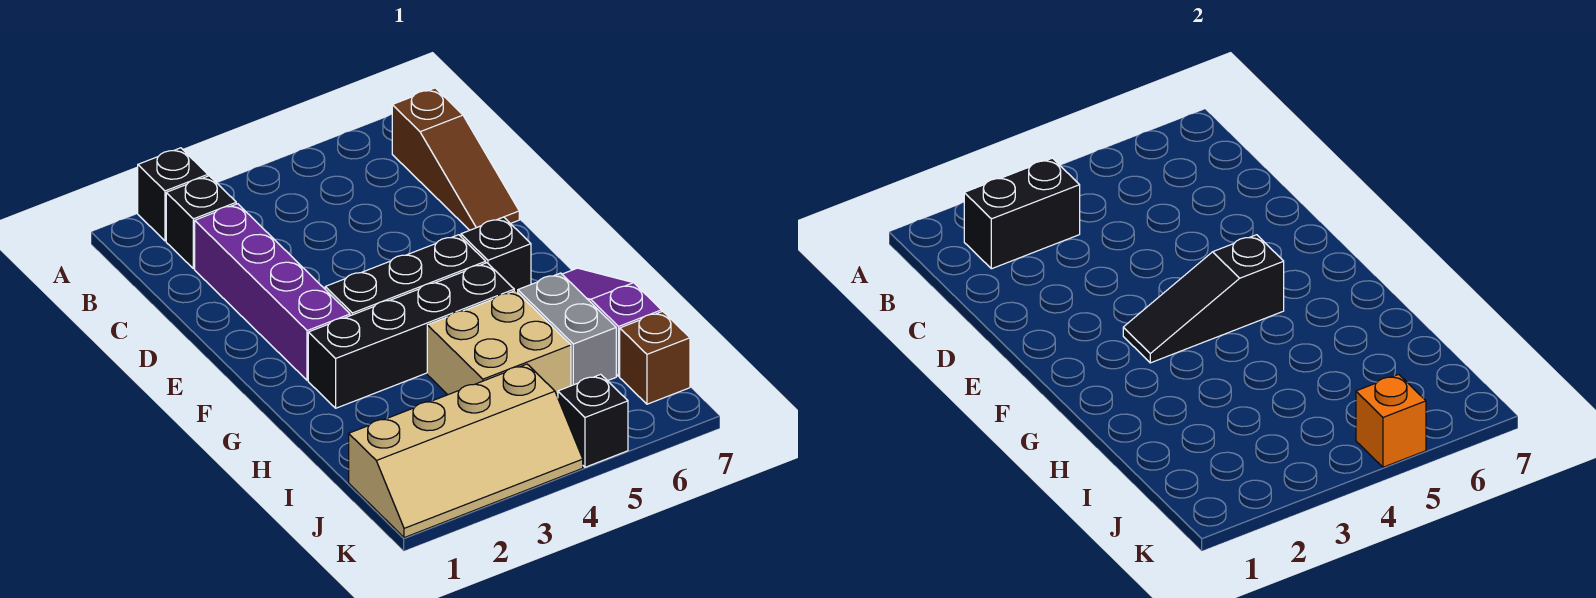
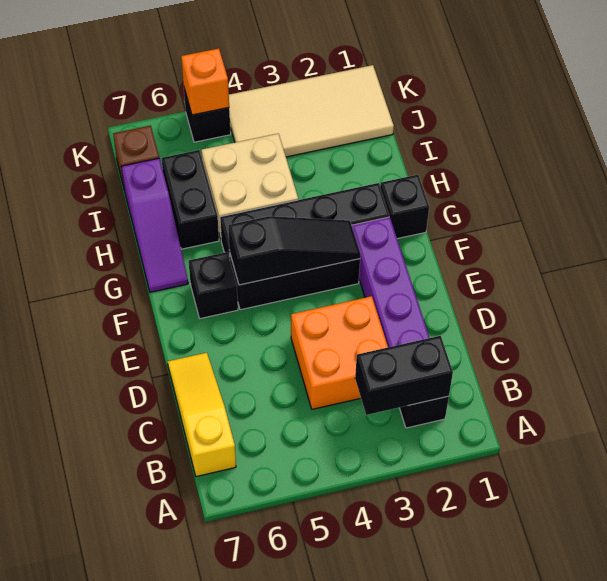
black brick A2 level 1 -> black brick G1 level 1
brown slope B7:D7 level 1 top B -> yellow slope B7:D7 level 1 top B
none -> orange brick C3:D4 level 1
grey brick H6:I6 level 1 -> black brick H6:I6 level 1
tan slope J1:K4 level 1 top J -> tan tile J1:K4 level 1

